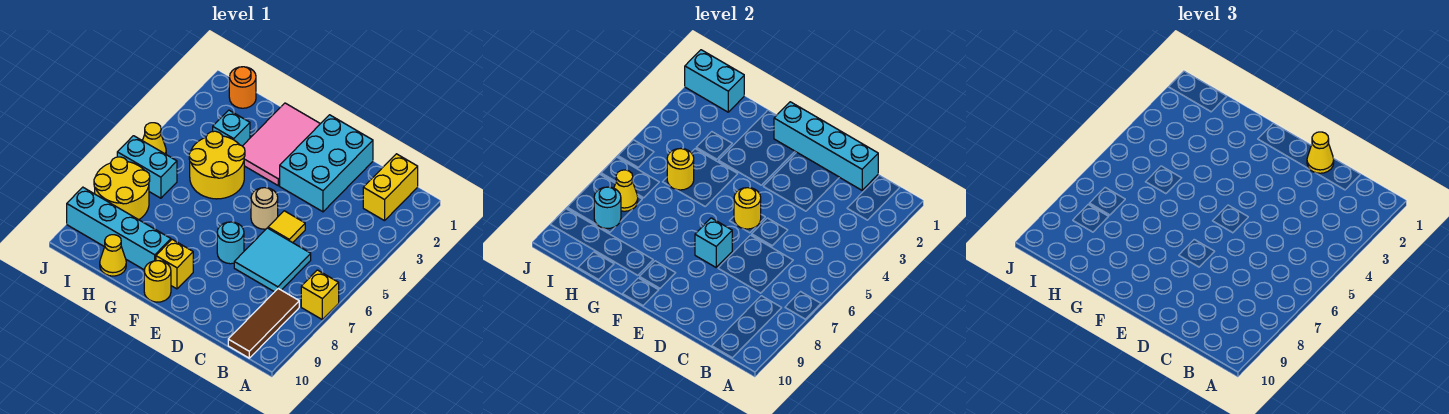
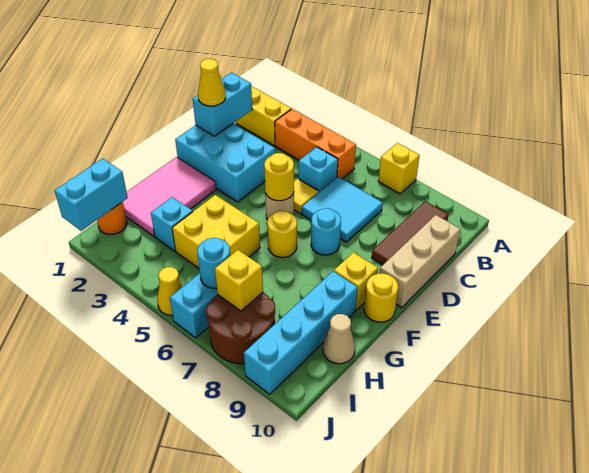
none -> orange brick B3:B5 level 1
brown tile B8:B10 level 1 -> brown tile B9:D9 level 1
cyan brick C1:F1 level 2 -> cyan brick C1:D1 level 2
none -> tan brick C10:E10 level 1
cyan brick E7 level 2 -> cyan brick C5 level 1
pink tile F1:G3 level 1 -> pink tile F1:H2 level 1
yellow round brick G4:H5 level 1 -> yellow brick G4:H5 level 1
yellow round brick H5 level 2 -> yellow round brick F6 level 1
yellow cone H10 level 1 -> tan cone H10 level 1
yellow round brick I7:J8 level 1 -> brown round brick I7:J8 level 1
yellow cone I7 level 2 -> yellow brick I7 level 2
cyan round brick I8 level 2 -> cyan round brick I6 level 2

